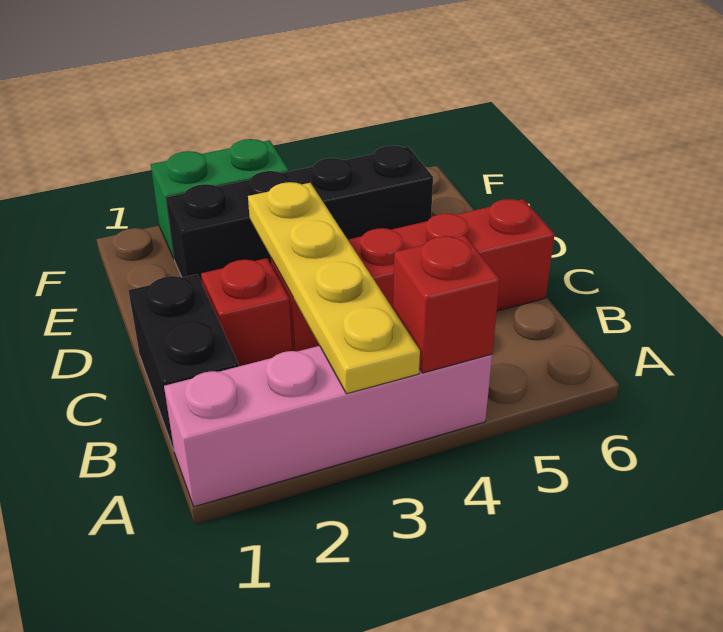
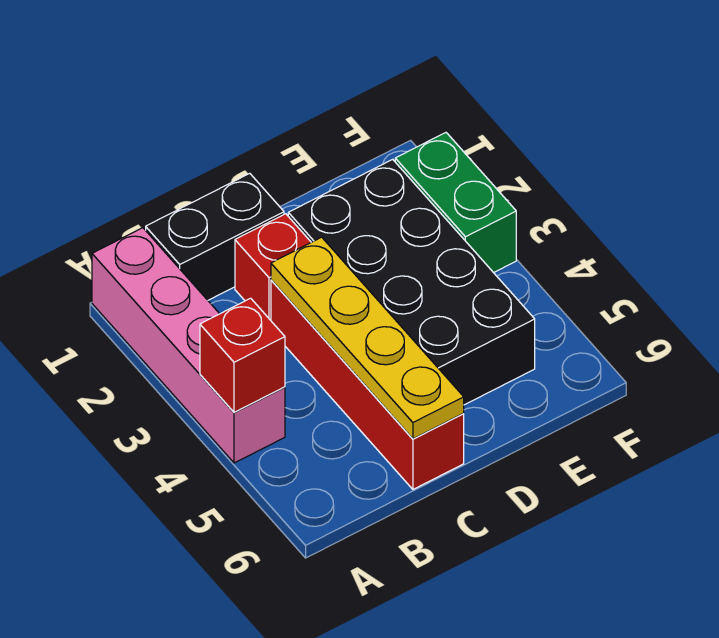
yellow plate A3:D3 level 2 -> yellow plate C3:C6 level 2
black brick E2:E5 level 1 -> black brick D2:E5 level 1

